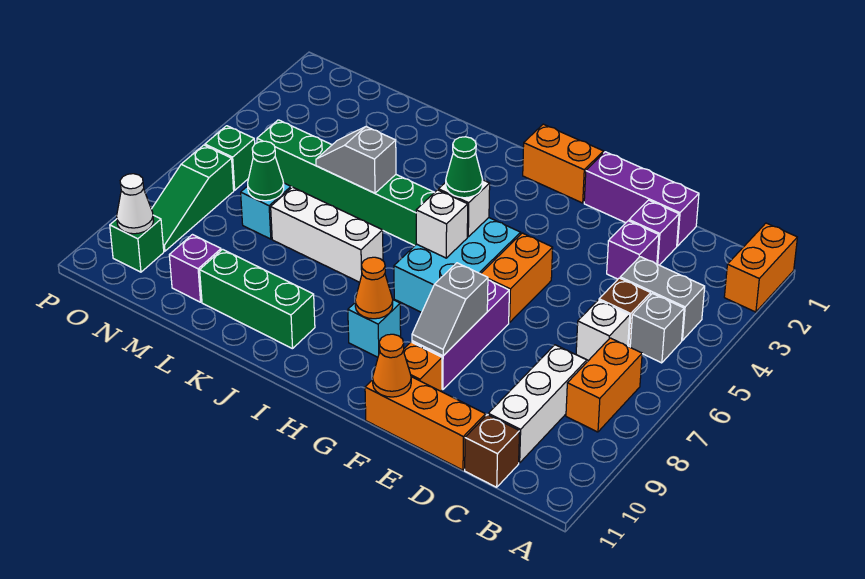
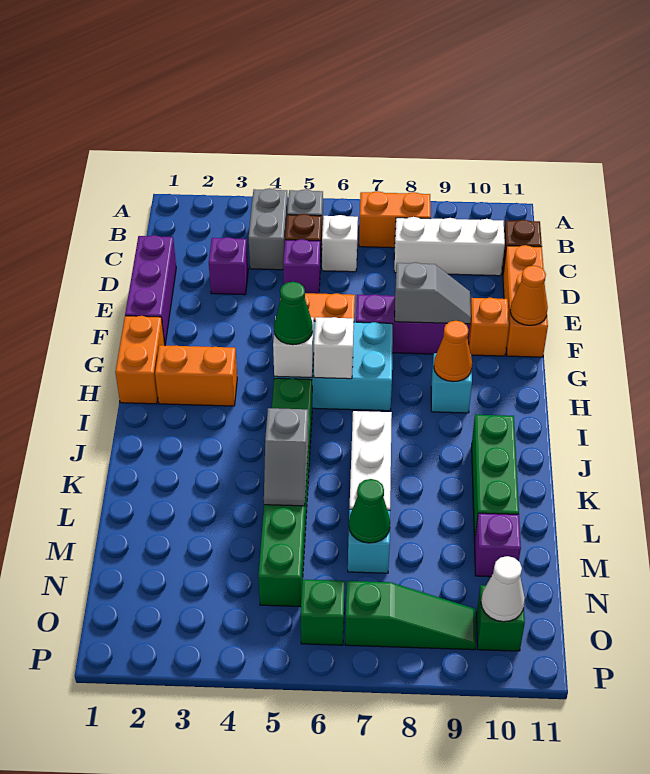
orange brick A1:A2 level 1 -> orange brick H2:H3 level 1
purple brick D2 level 1 -> purple brick D5 level 1

